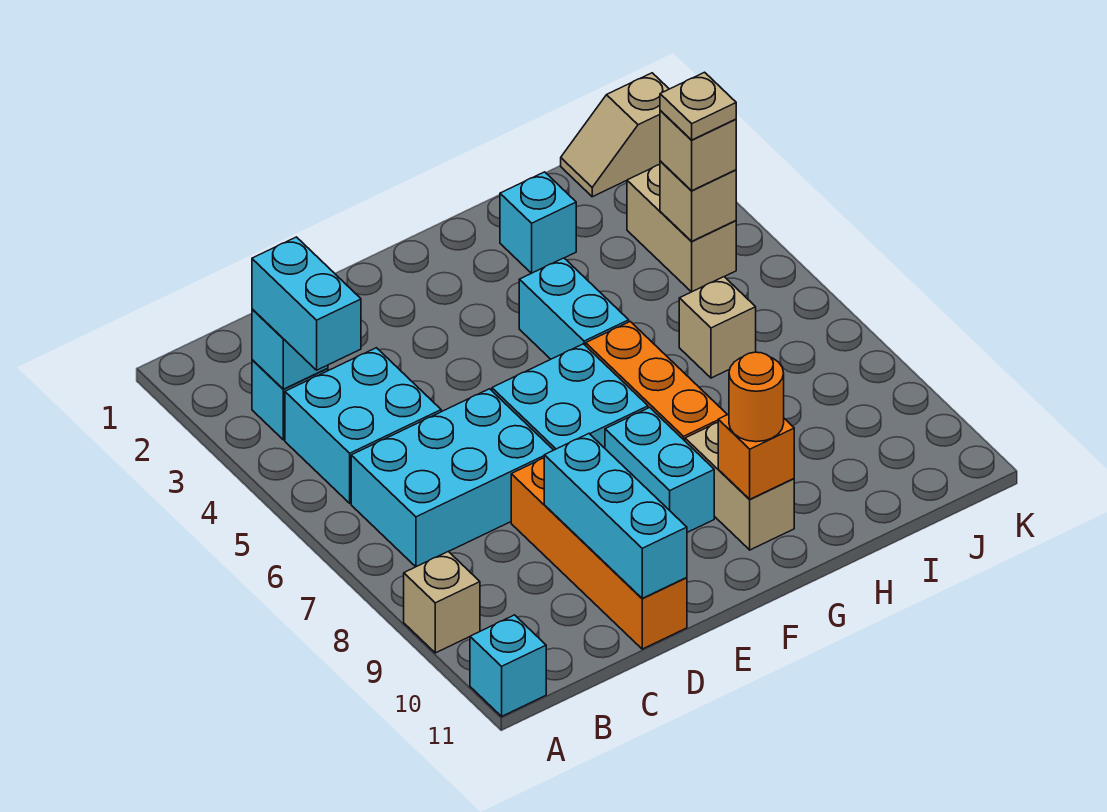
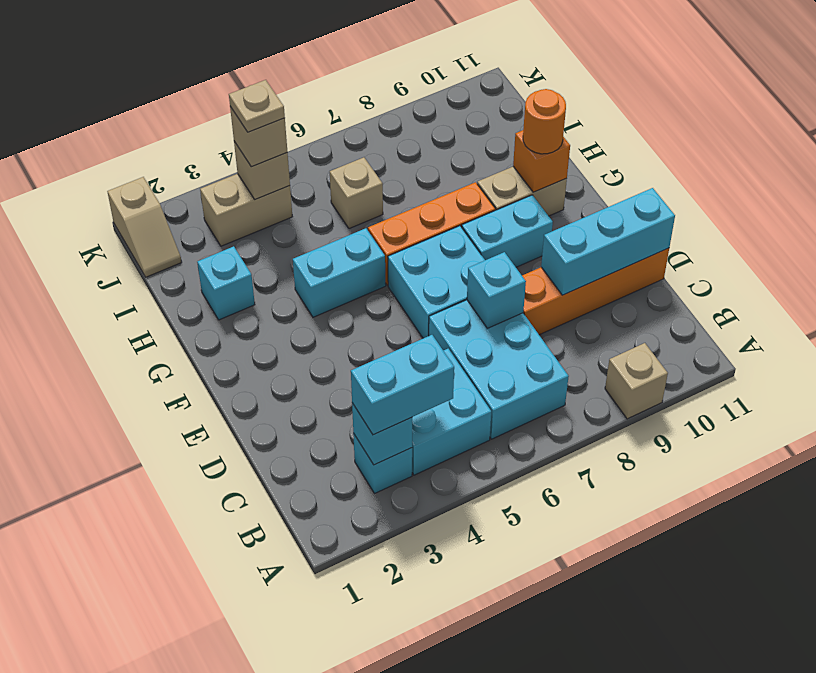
cyan brick A11 level 1 -> cyan brick D7 level 2

